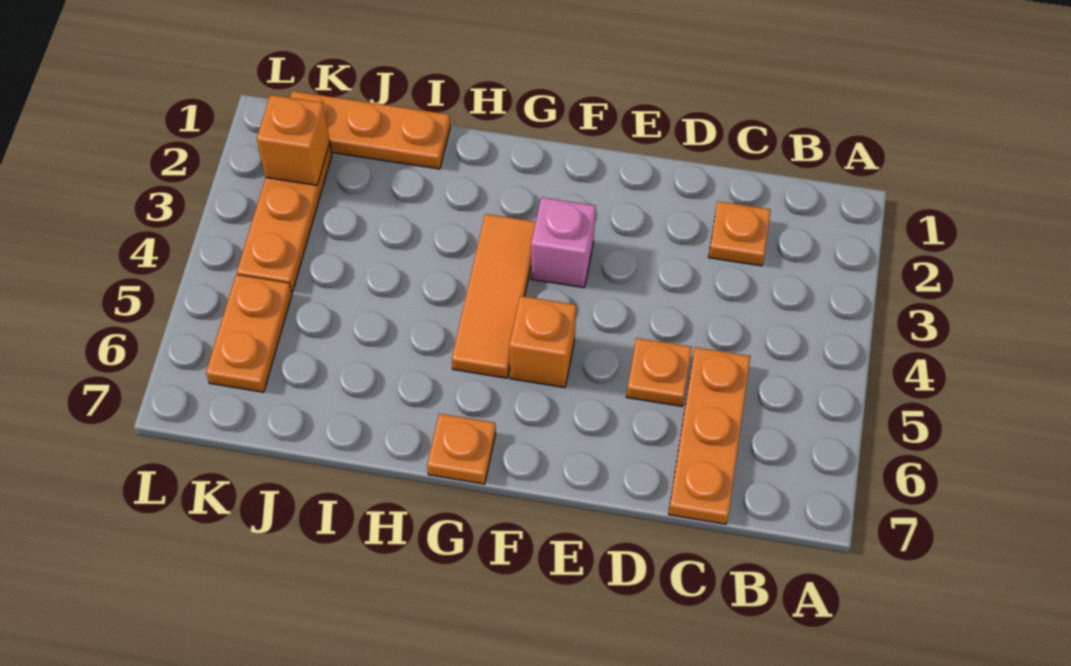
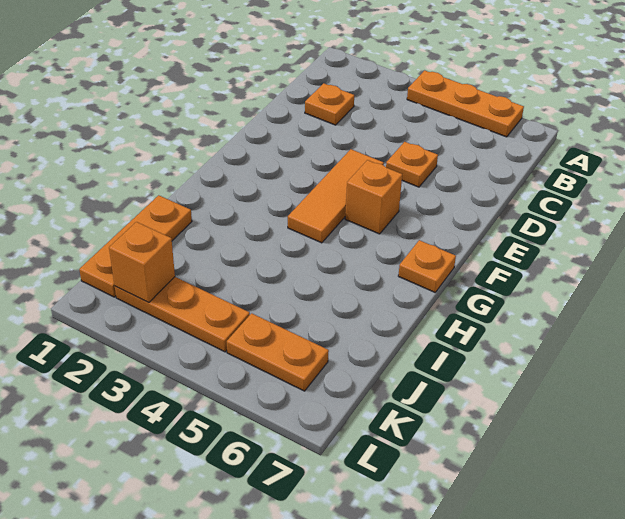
orange plate C5:C7 level 1 -> orange plate A4:A6 level 1
pink brick F3 level 1 -> none
orange tile G3:G5 level 1 -> orange tile E4:G4 level 1

